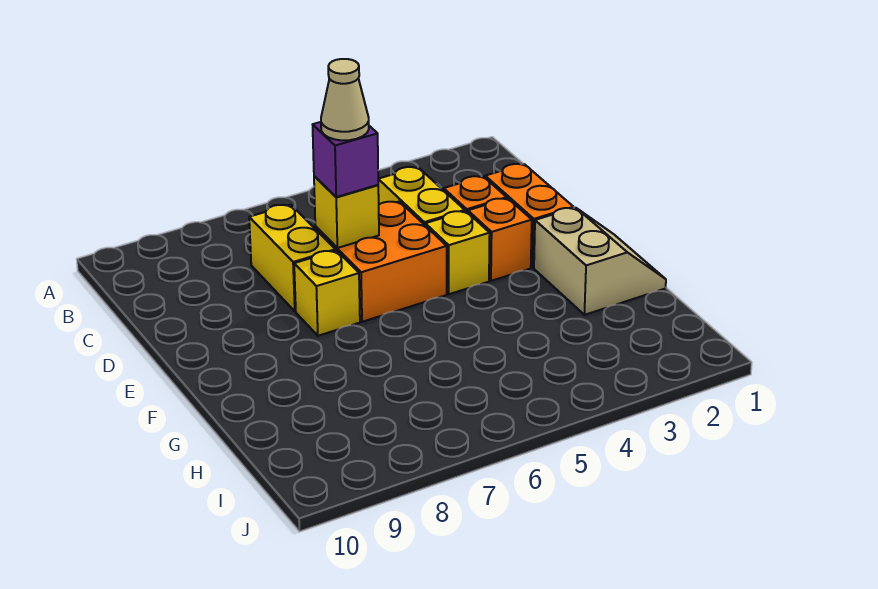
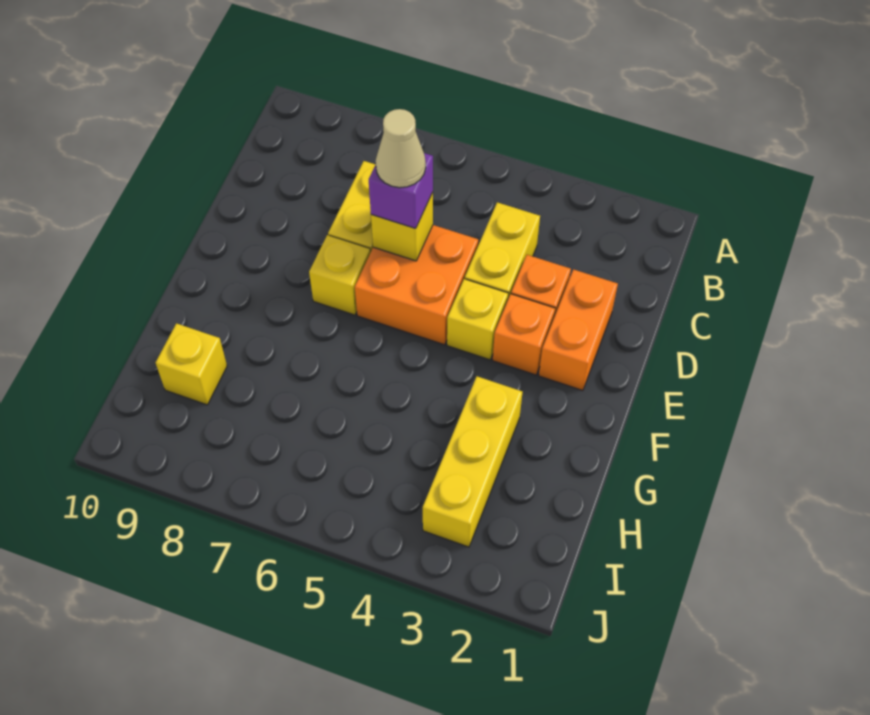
tan slope F1:G2 level 1 top 2 -> none
none -> yellow brick G3:I3 level 1
none -> yellow brick H9 level 1

